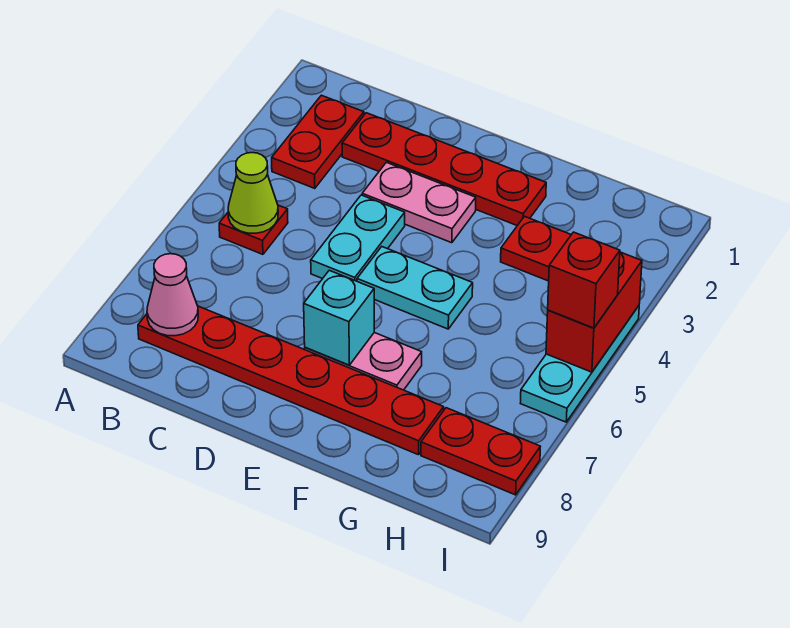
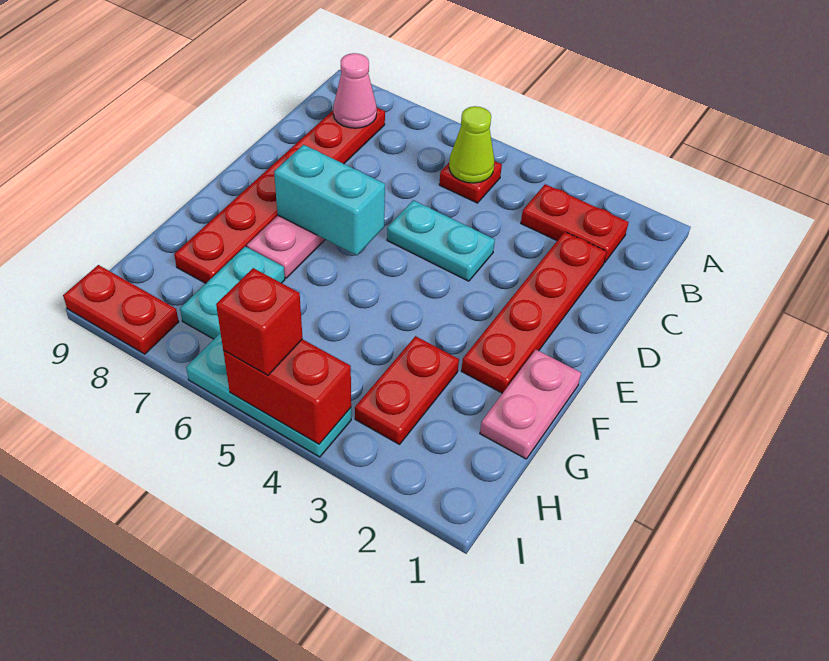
pink plate D3:E3 level 1 -> pink plate F1:G1 level 1
cyan plate E5:F5 level 1 -> cyan plate G7:H7 level 1
cyan brick E7 level 2 -> cyan brick E6:E7 level 2
red plate H8:I8 level 1 -> red plate I8:I9 level 1

